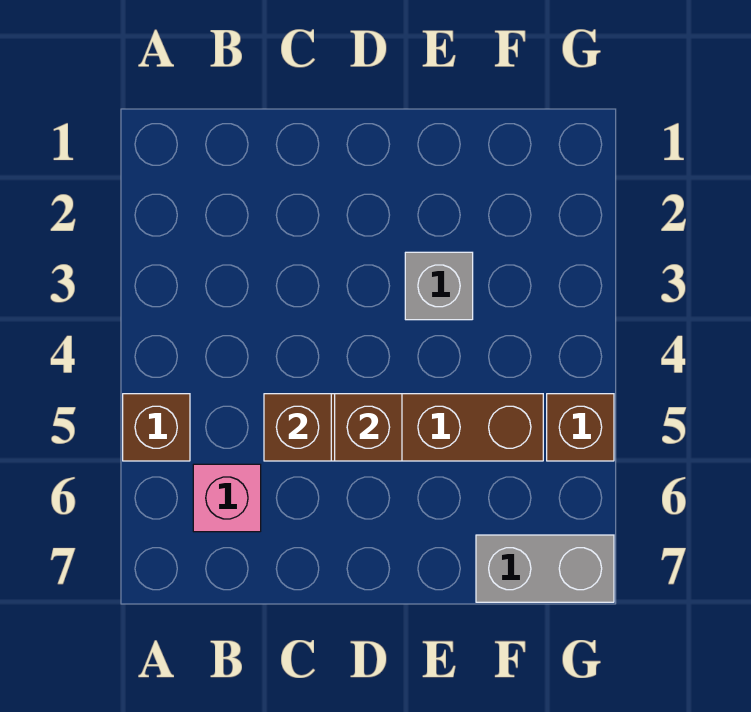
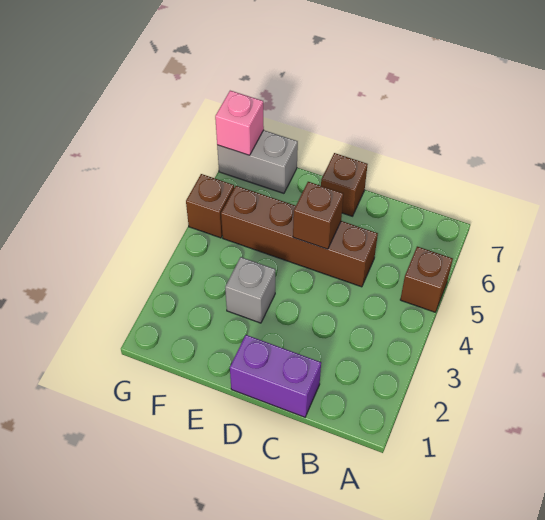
pink brick B6 level 1 -> pink brick G7 level 2
none -> purple brick C1:D1 level 1
brown brick C5 level 2 -> brown brick D7 level 1

